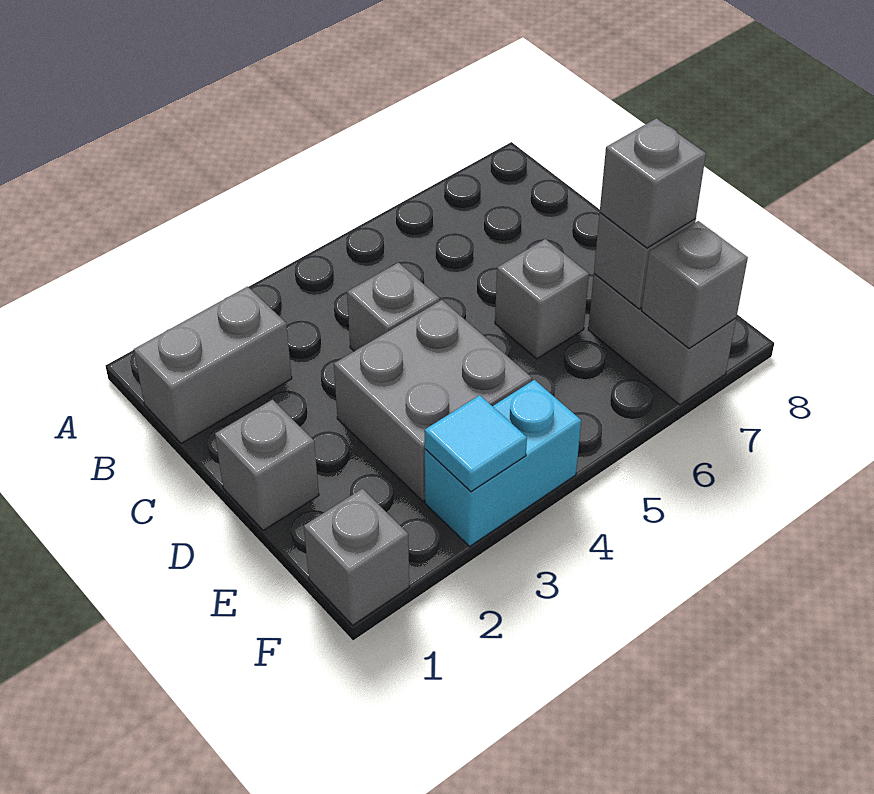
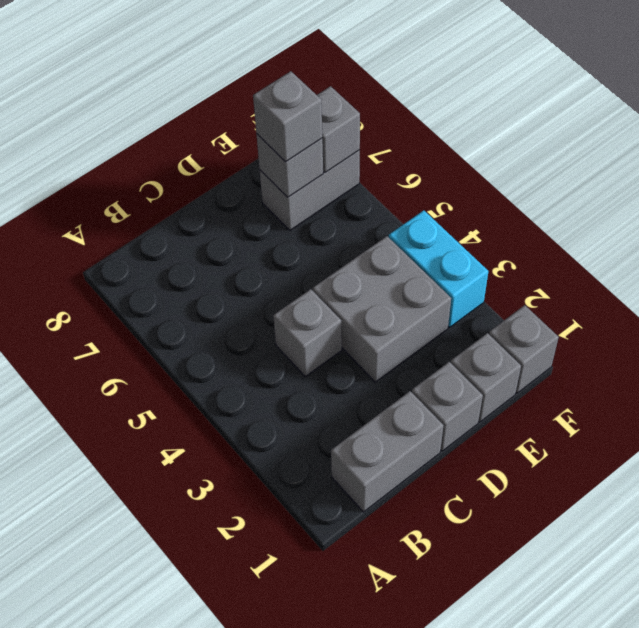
grey brick B1:B2 level 1 -> grey brick B1:C1 level 1
grey brick D6 level 1 -> grey brick E1 level 1
cyan tile F3 level 2 -> none

